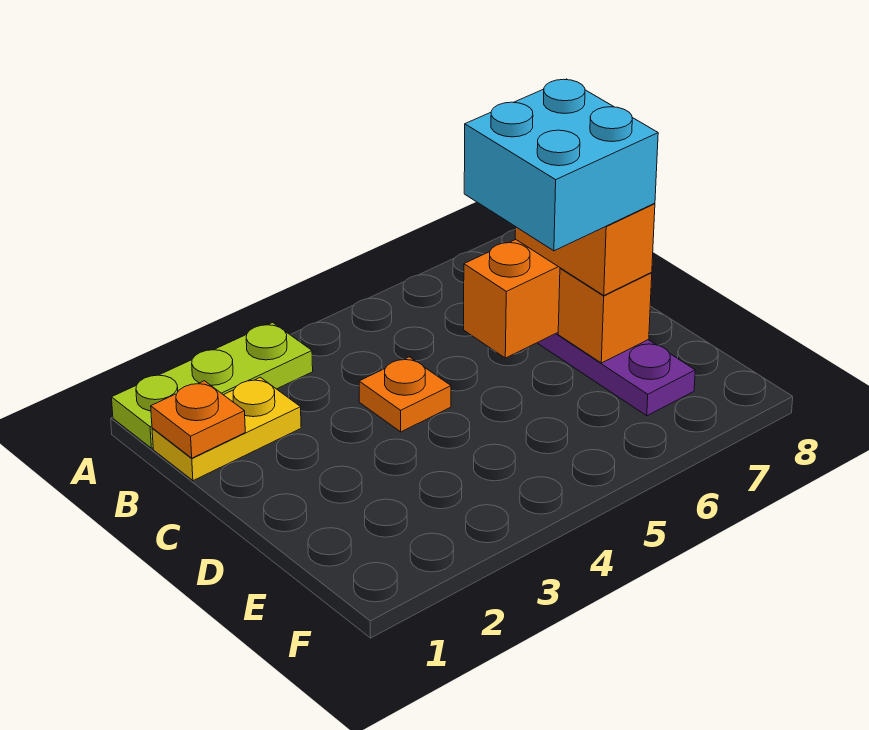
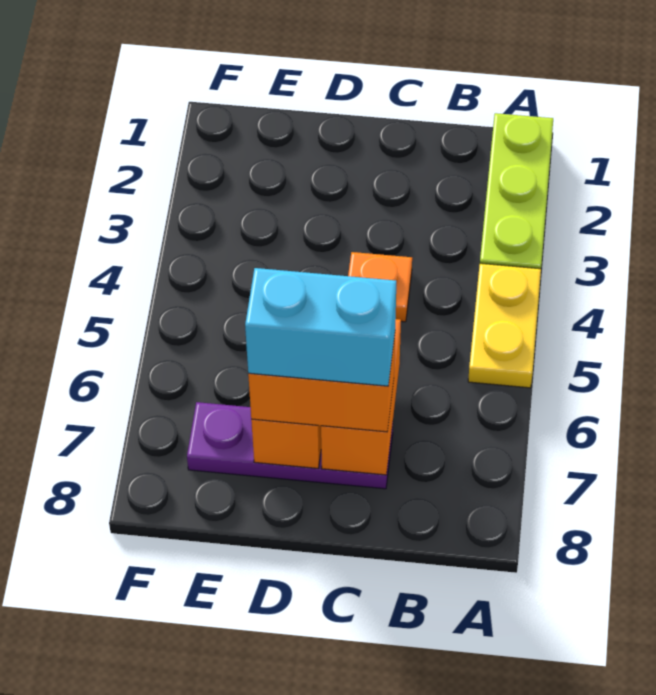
yellow plate B1:B2 level 1 -> yellow plate A4:A5 level 1
orange plate B1 level 2 -> none
cyan brick C6:D7 level 4 -> cyan brick C7:D7 level 4

